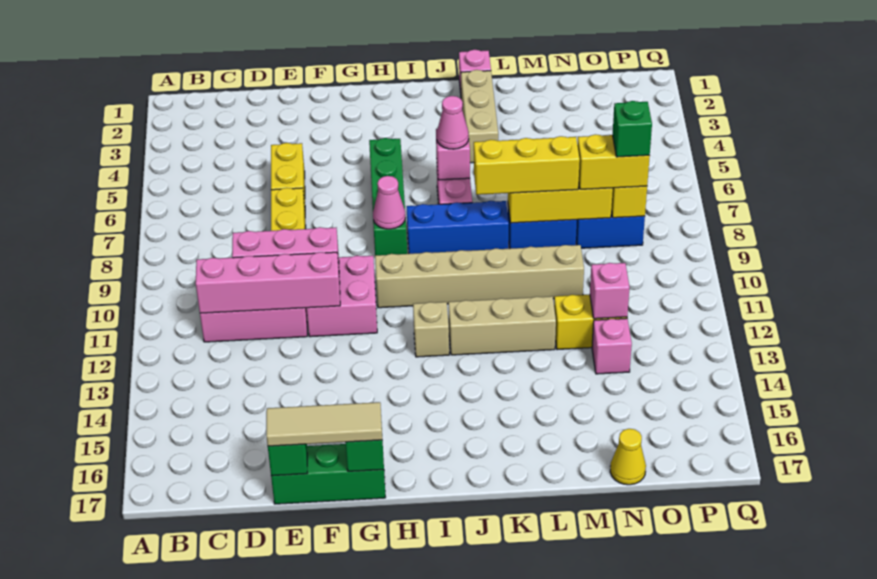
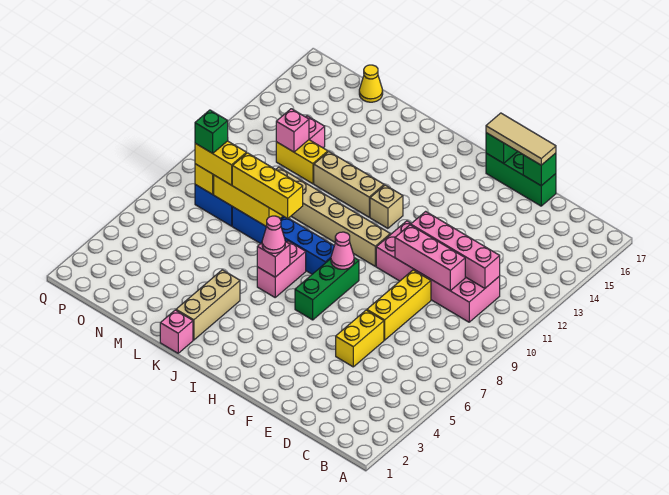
green brick H5:H8 level 1 -> green brick H6:H8 level 1

